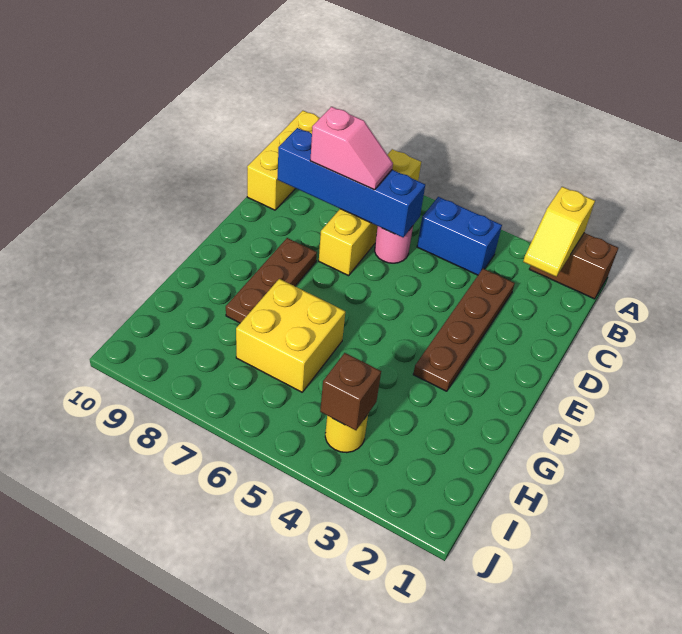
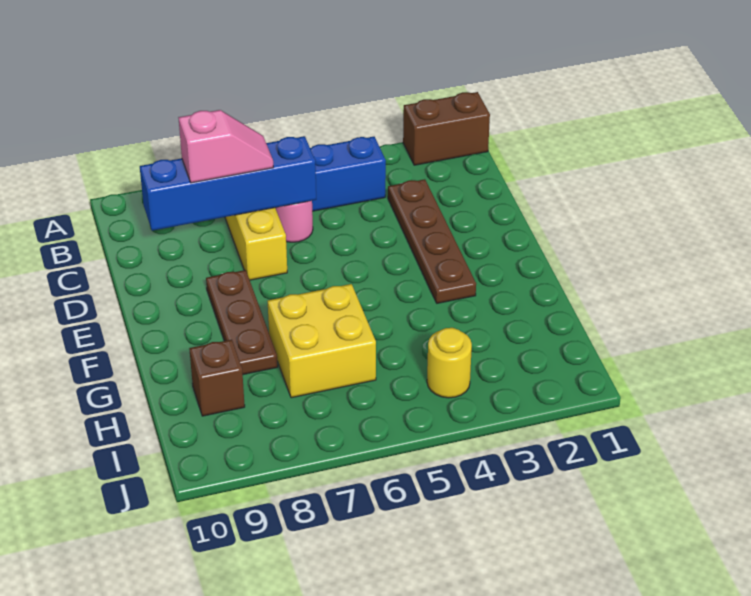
yellow slope A2:B2 level 2 top A -> none
yellow brick A10:C10 level 1 -> none
brown brick I4 level 2 -> brown brick H9 level 1

